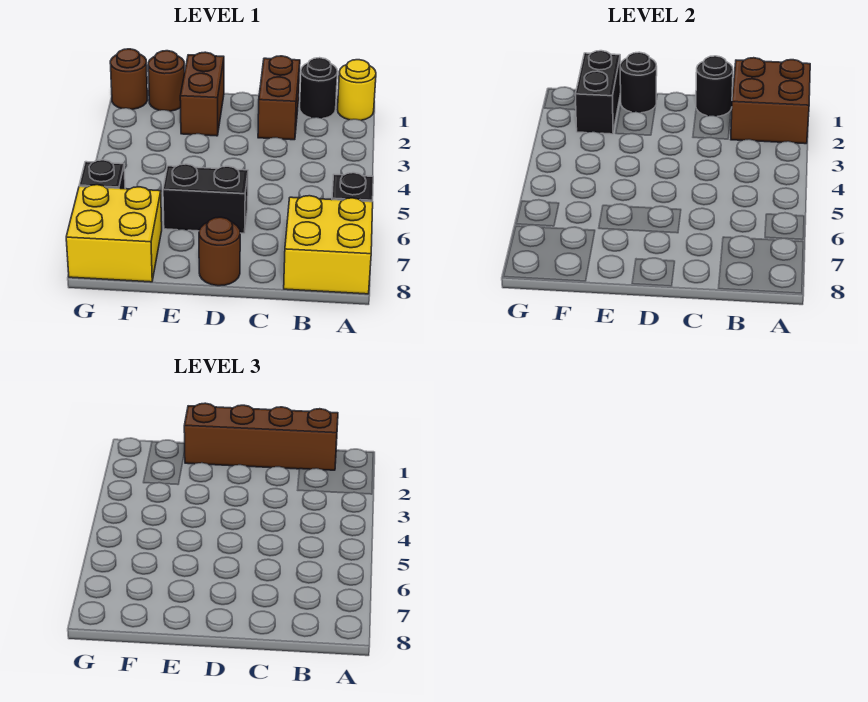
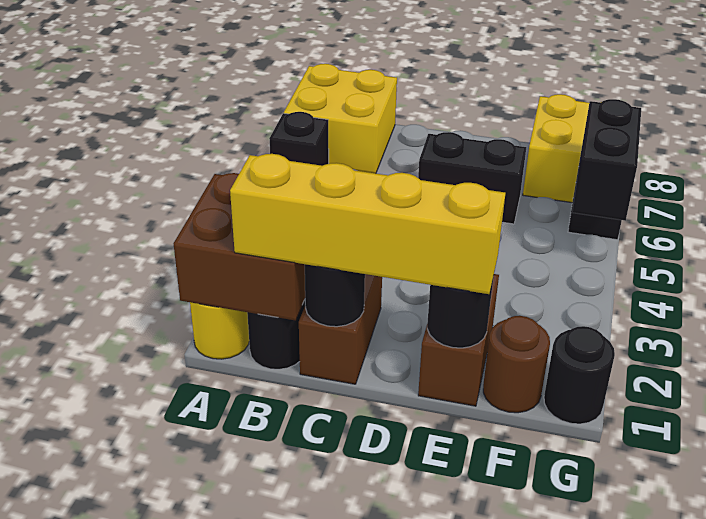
brown brick B1:E1 level 3 -> yellow brick B1:E1 level 3
brown round brick D8 level 1 -> none
black brick F1:F2 level 2 -> black brick G5:G6 level 2
brown round brick G1 level 1 -> black round brick G1 level 1

